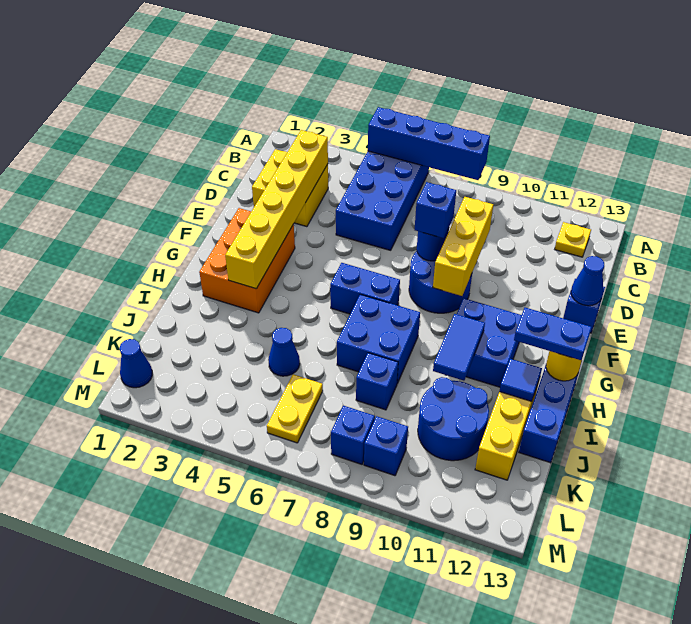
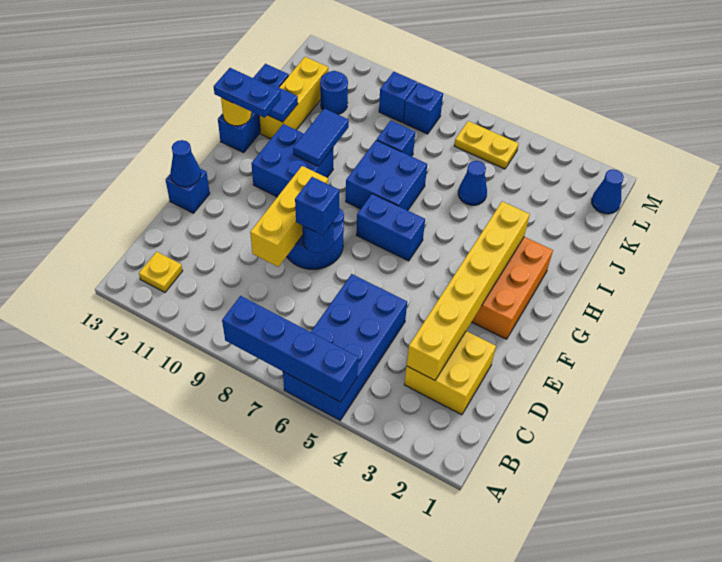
blue round brick J10:K11 level 1 -> blue round brick K11 level 1
yellow plate K6:L6 level 1 -> yellow plate L5:L6 level 1

